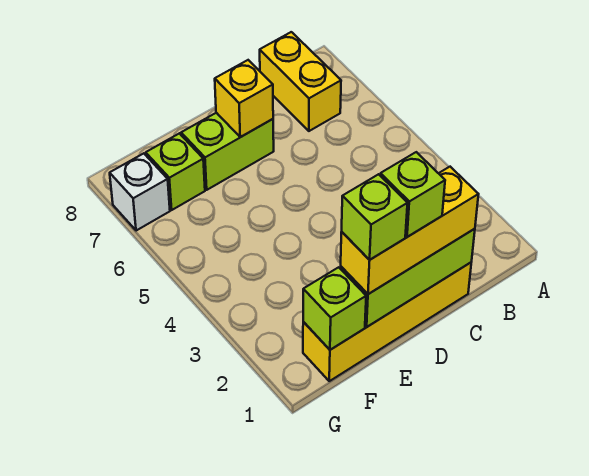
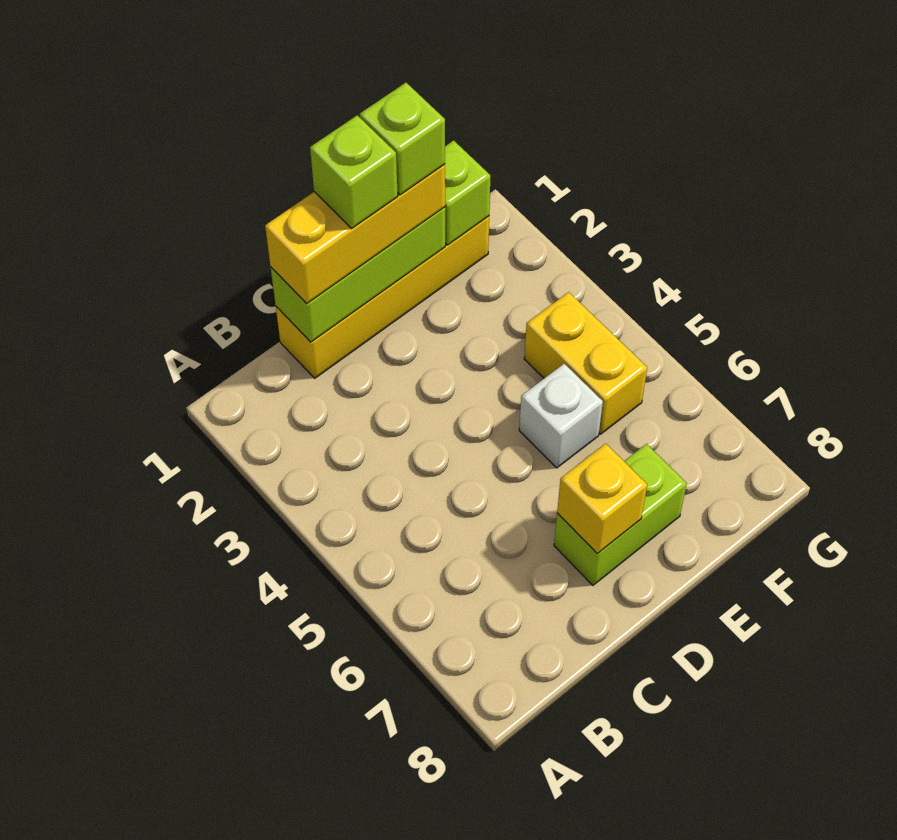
yellow brick B7:B8 level 1 -> yellow brick F4:F5 level 1
lime brick F7 level 1 -> none
white brick G7 level 1 -> white brick E5 level 1

